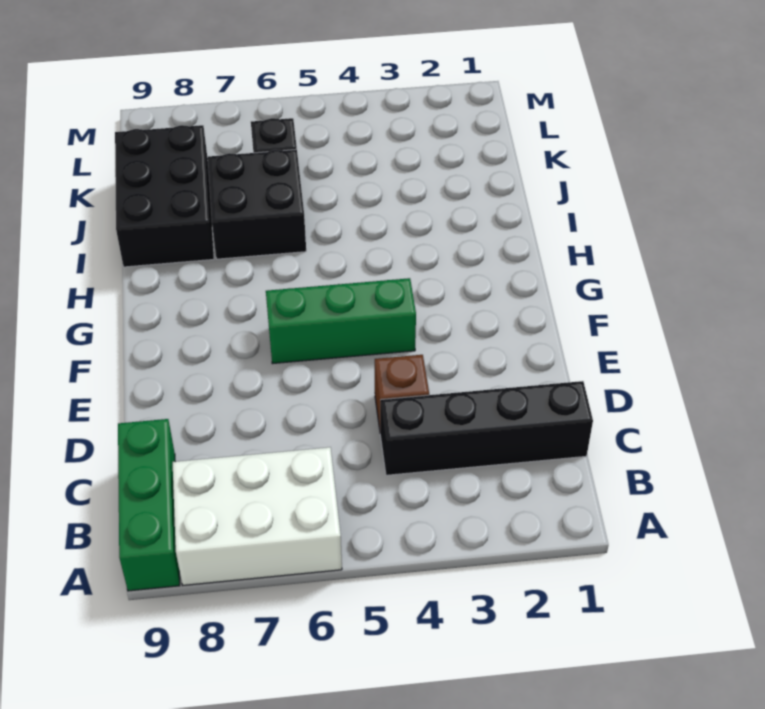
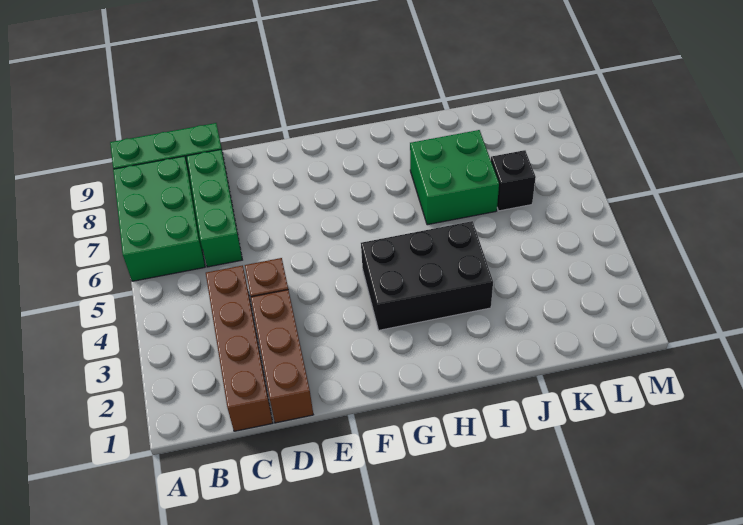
white brick A6:B8 level 1 -> green brick A6:B8 level 1
black brick C1:C4 level 1 -> brown brick C1:C4 level 1
none -> brown brick D1:D3 level 1
green brick F4:F6 level 1 -> green brick C6:C8 level 1
black brick I6:J7 level 1 -> green brick I6:J7 level 1
black brick I8:K9 level 1 -> black brick G3:I4 level 1

